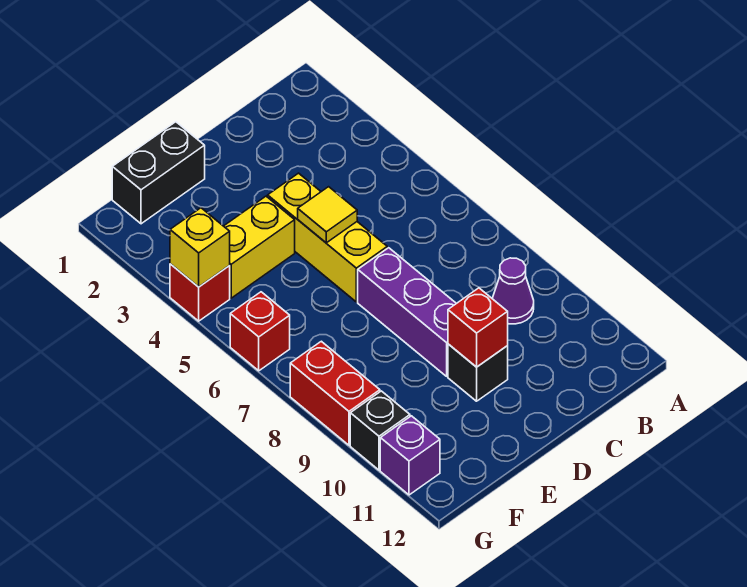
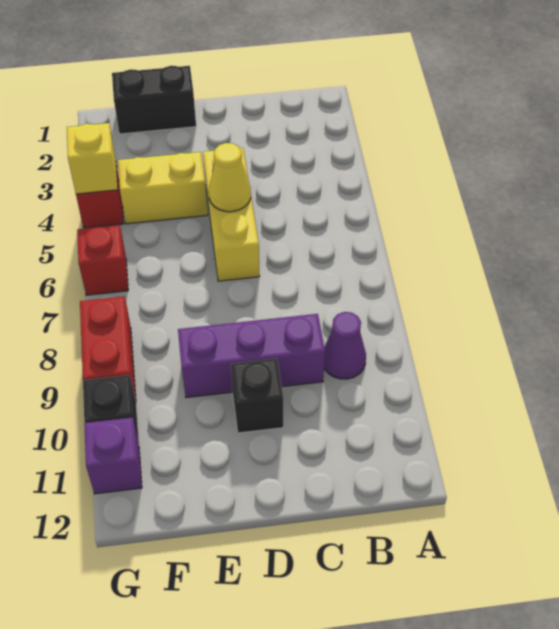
yellow tile D5 level 2 -> yellow cone D5 level 2
purple brick D7:D9 level 1 -> purple brick C9:E9 level 1
red brick D10 level 2 -> none

